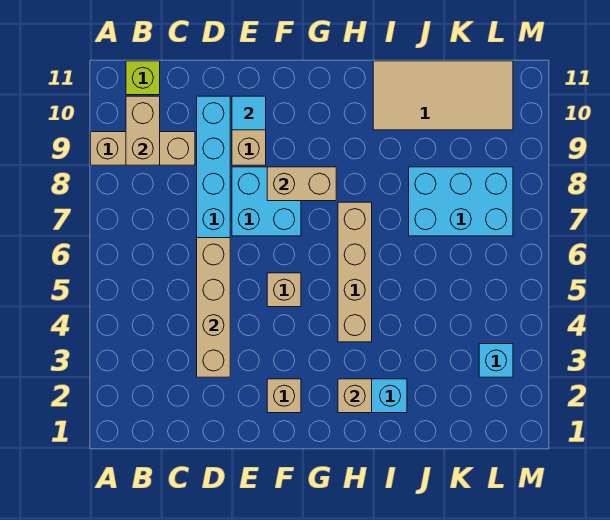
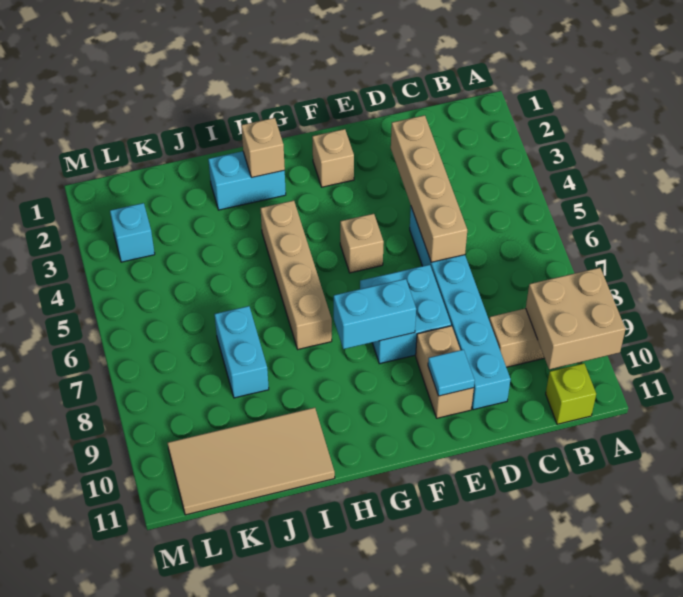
tan brick B9:B10 level 2 -> tan brick A9:B10 level 2
tan brick F8:G8 level 2 -> cyan brick F8:G8 level 2
cyan brick J7:L8 level 1 -> cyan brick J7:J8 level 1

